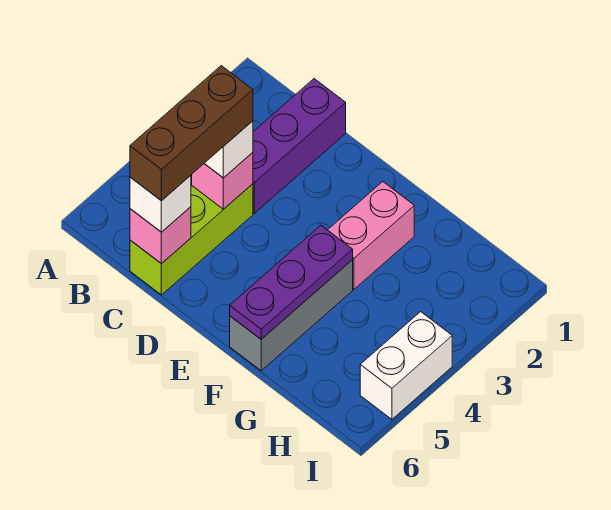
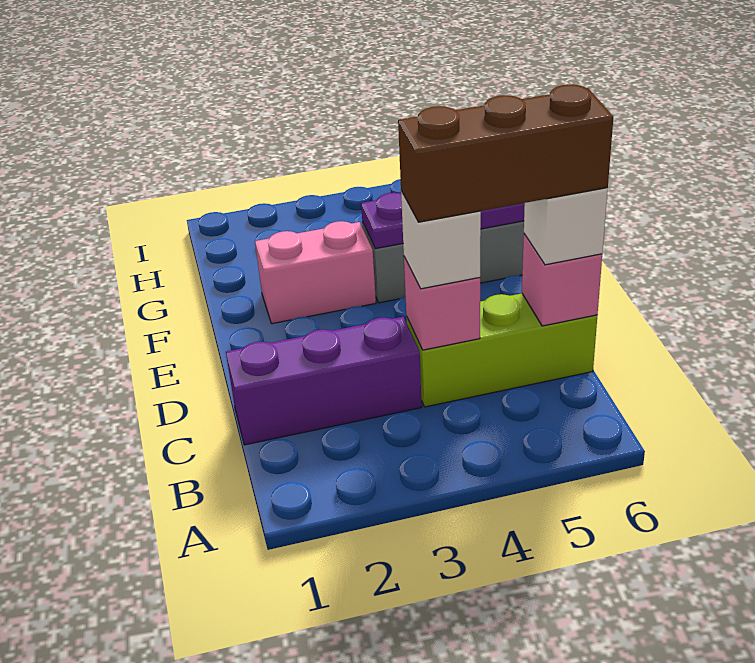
white brick I4:I5 level 1 -> none

